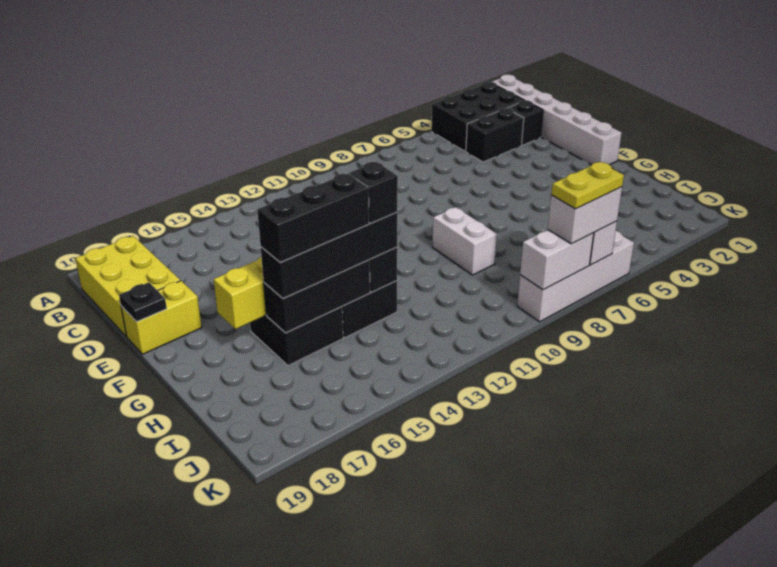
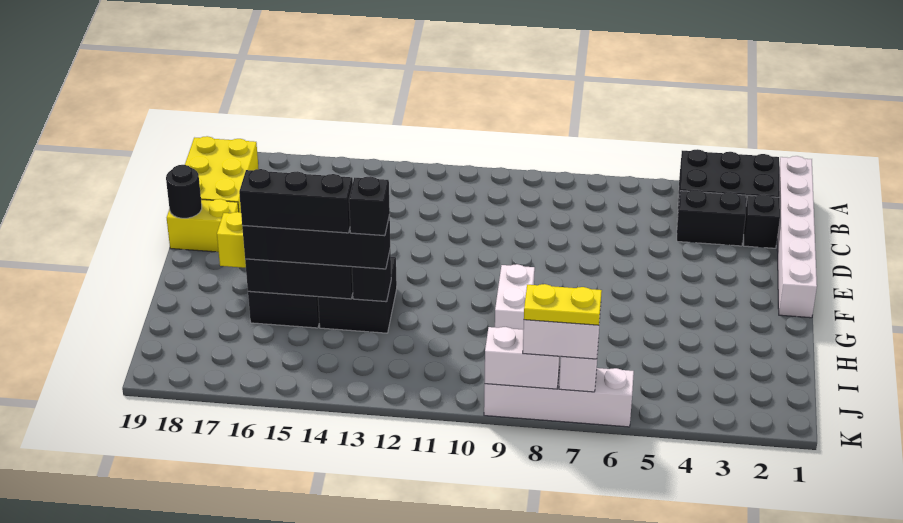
black plate E19 level 2 -> black round brick E19 level 2

